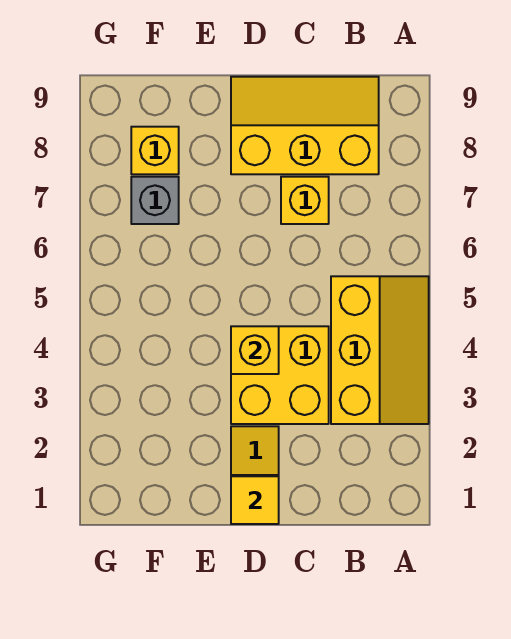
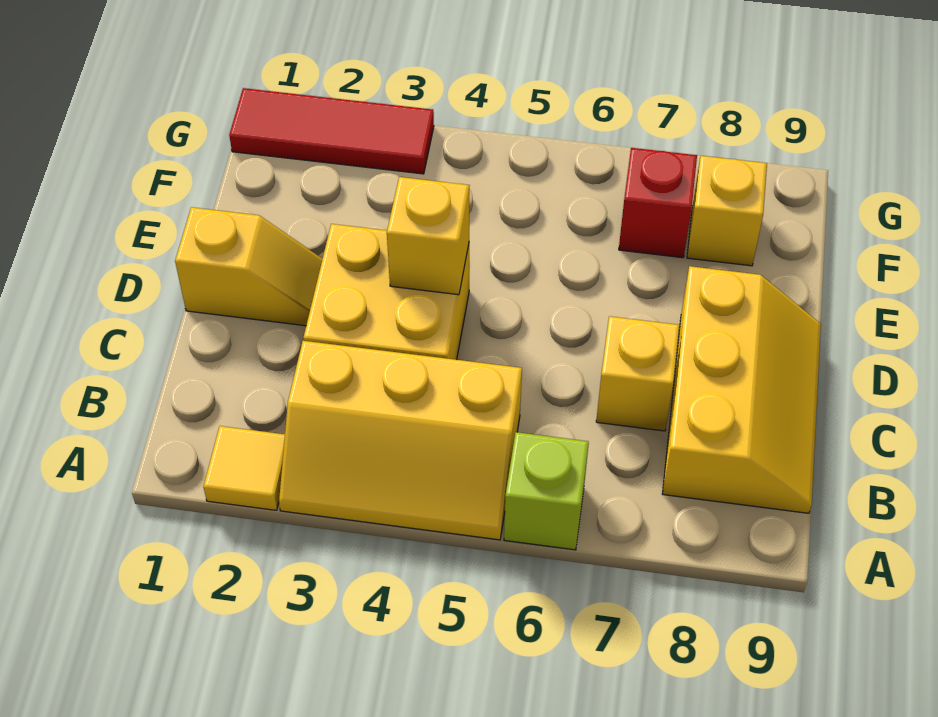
none -> lime brick A6 level 1
yellow tile D1 level 2 -> yellow tile A2 level 1
grey brick F7 level 1 -> red brick F7 level 1
none -> red tile G1:G3 level 1

